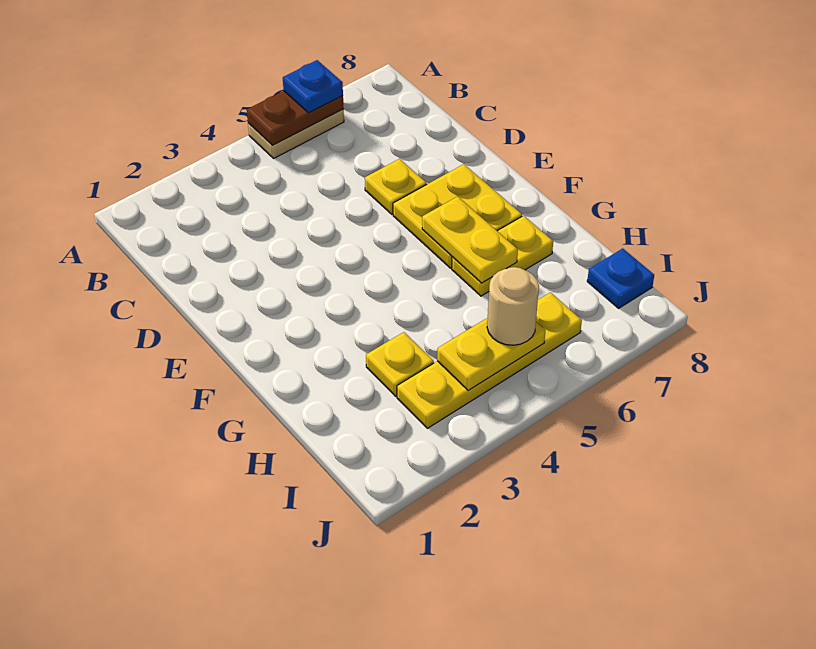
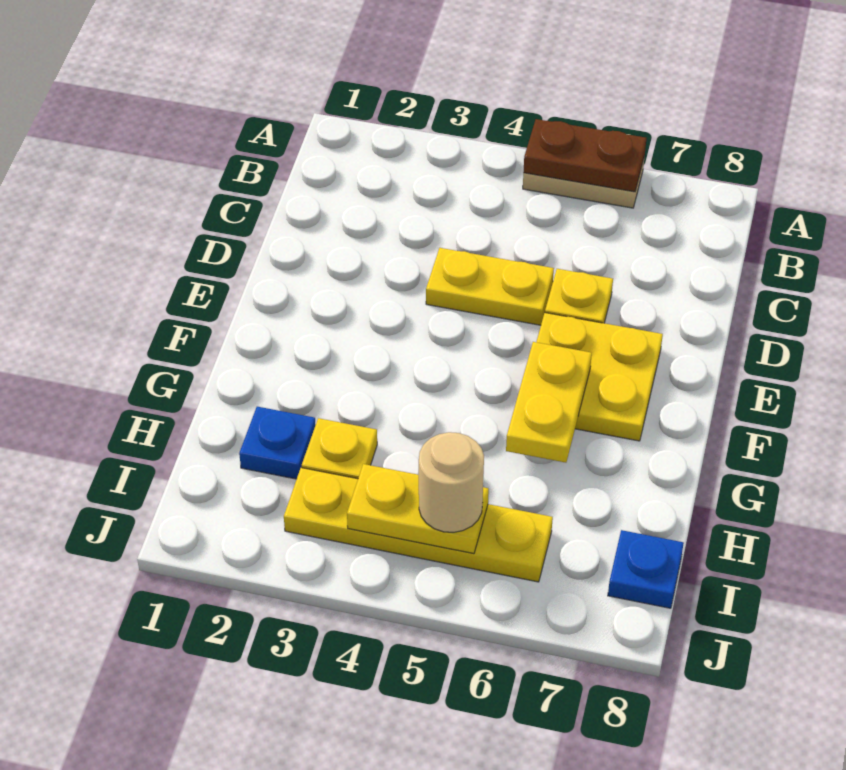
blue plate A6 level 3 -> blue plate H2 level 1
yellow plate G6:G7 level 1 -> yellow plate D4:D5 level 1

